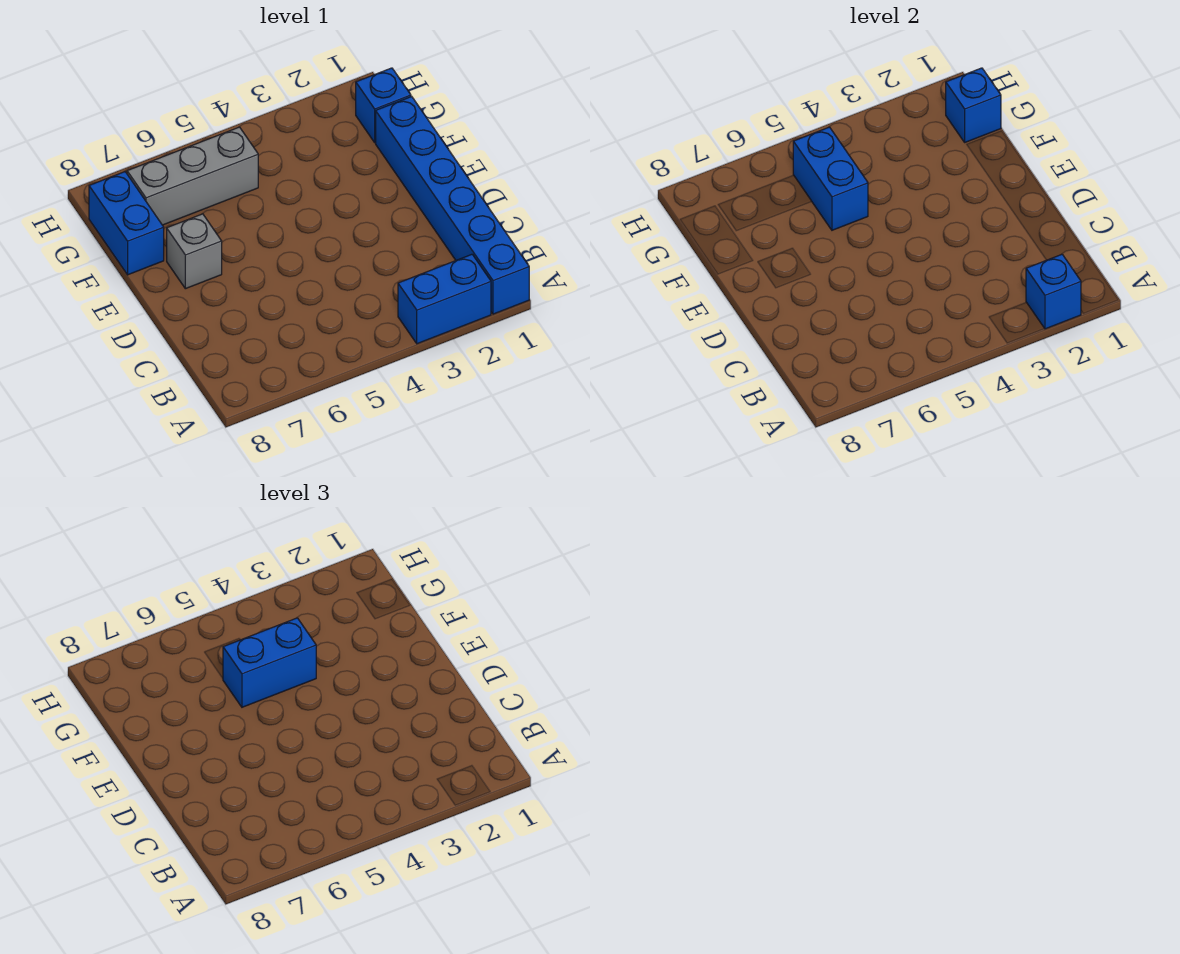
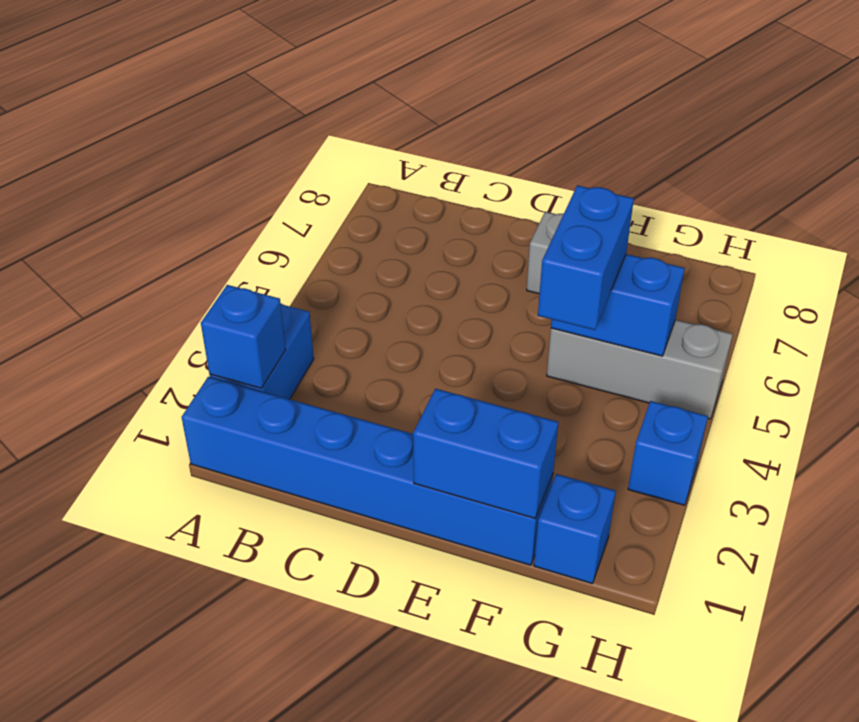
blue brick F8:G8 level 1 -> blue brick E1:F1 level 2
blue brick G1 level 2 -> blue brick H3 level 1
grey brick G5:G7 level 1 -> grey brick F5:H5 level 1

